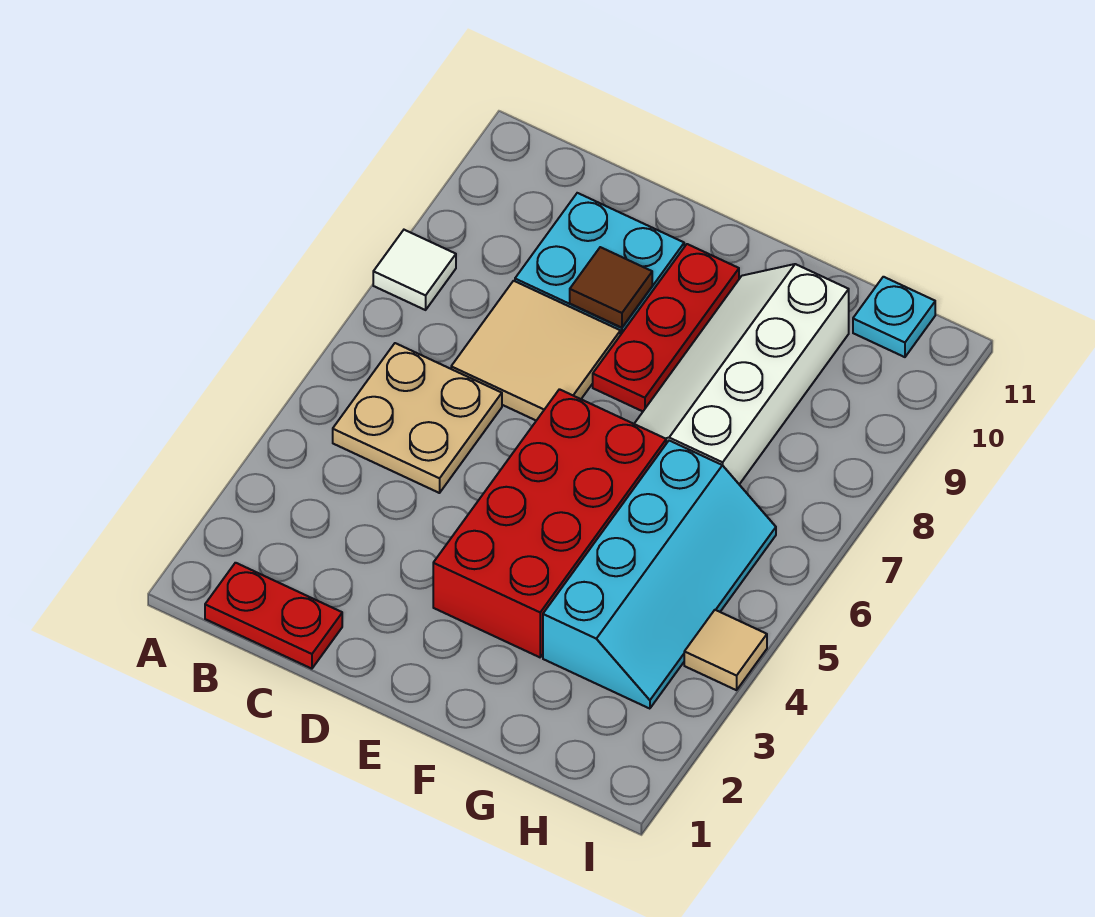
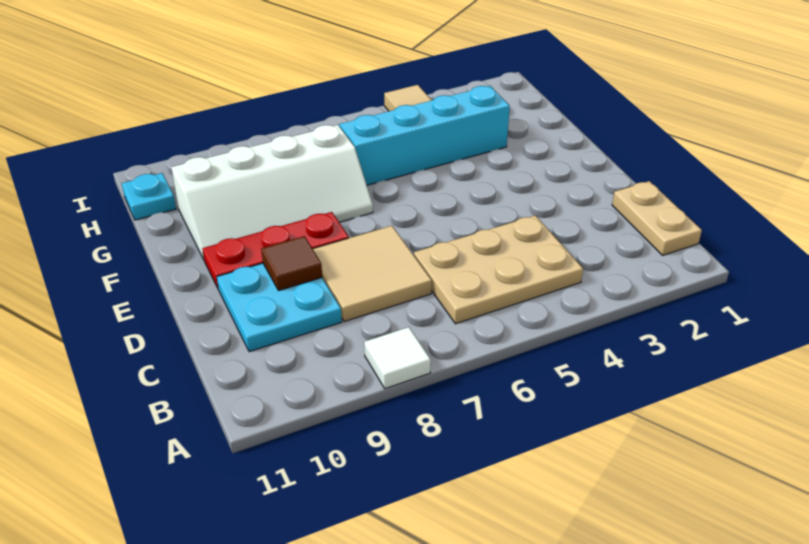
red plate B1:C1 level 1 -> tan plate B1:C1 level 1
tan plate B5:C6 level 1 -> tan plate B4:C6 level 1
red brick E3:F6 level 1 -> none

